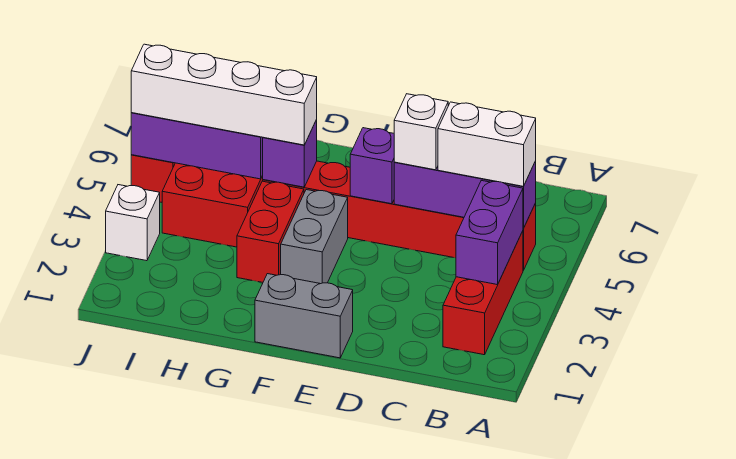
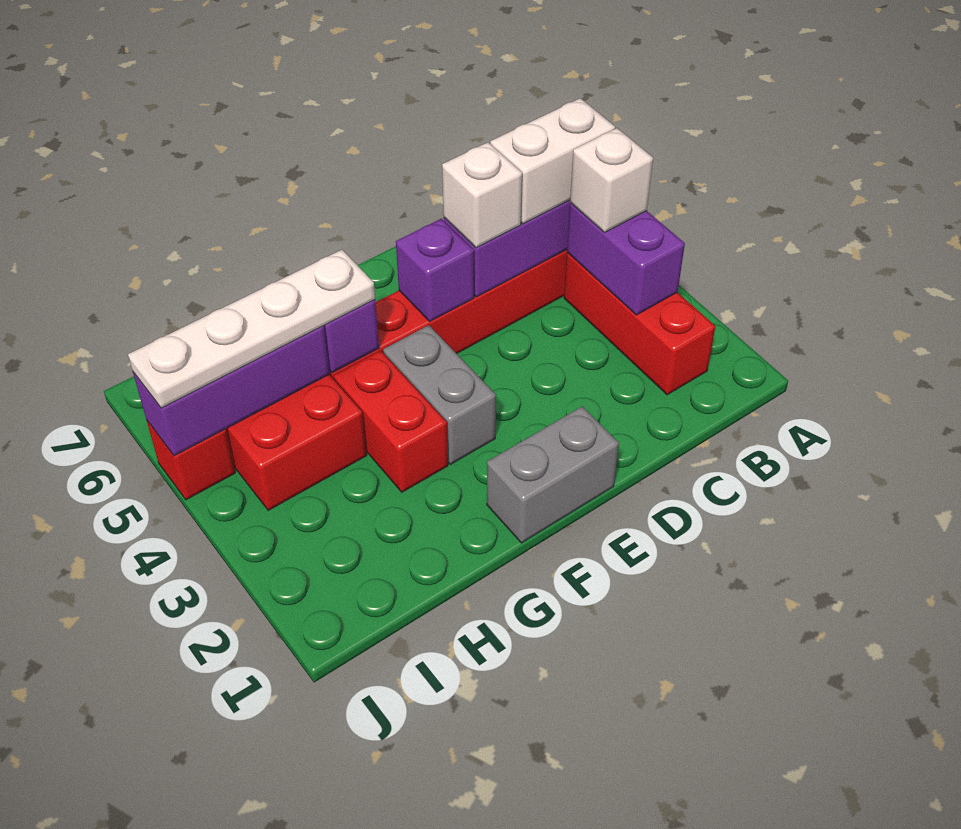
white brick G5:J5 level 3 -> white plate G5:J5 level 3
white brick J3 level 1 -> white brick B4 level 3

